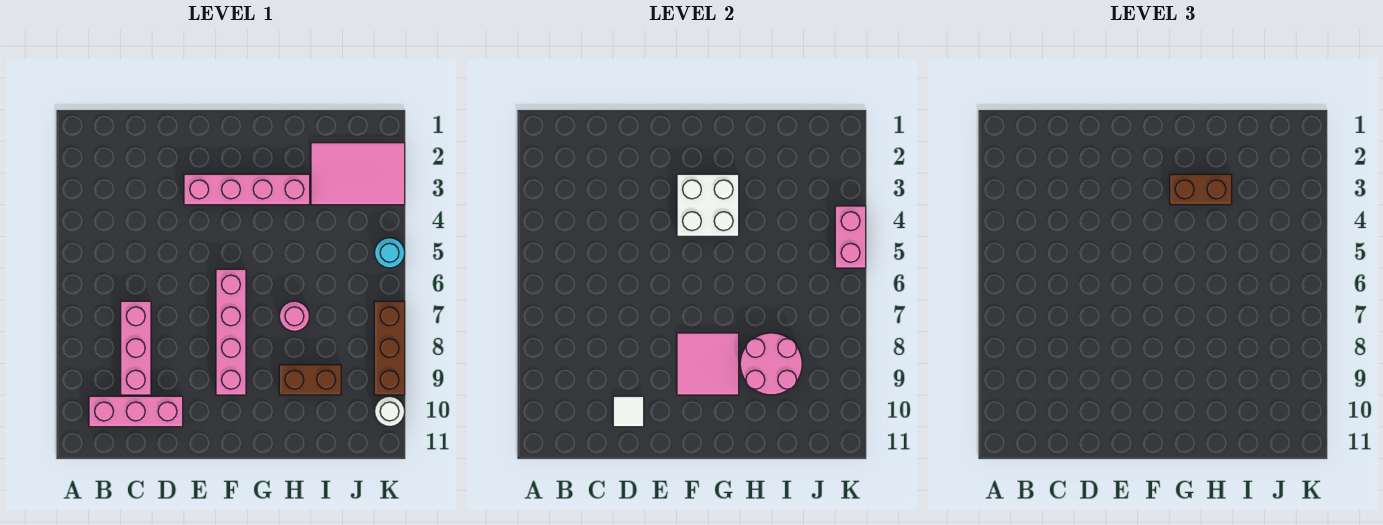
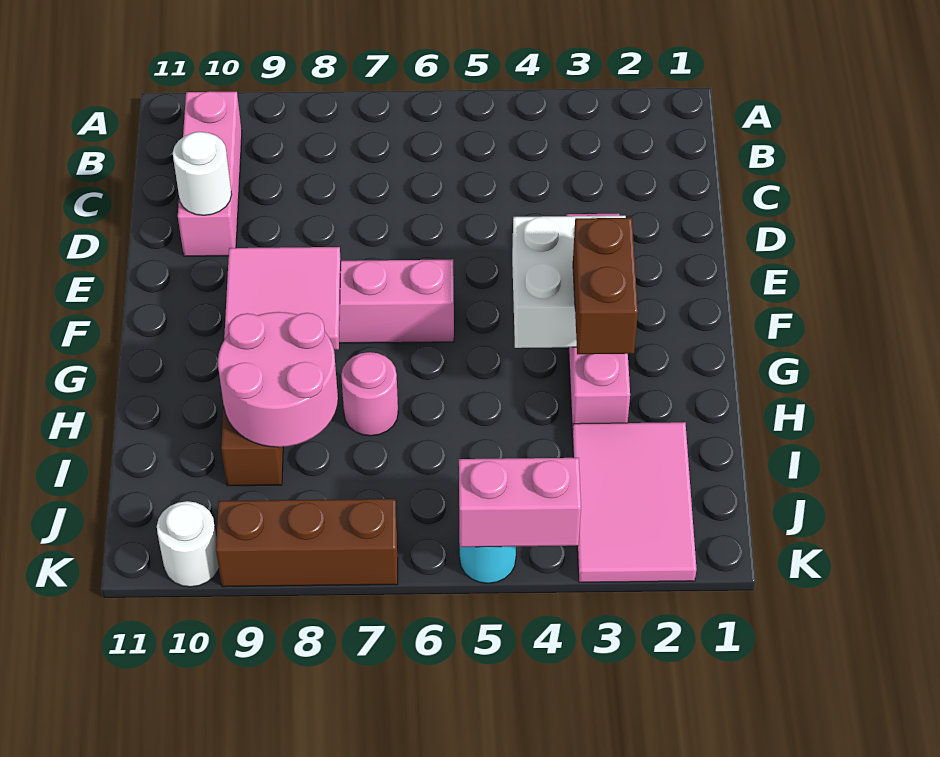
pink brick C7:C9 level 1 -> none
white tile D10 level 2 -> white round brick D10 level 2

